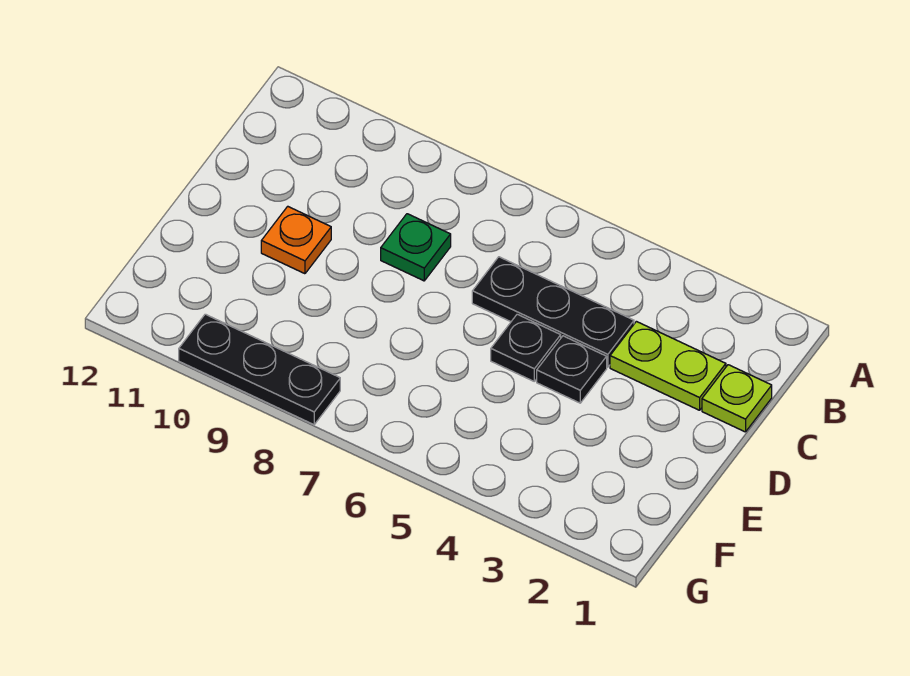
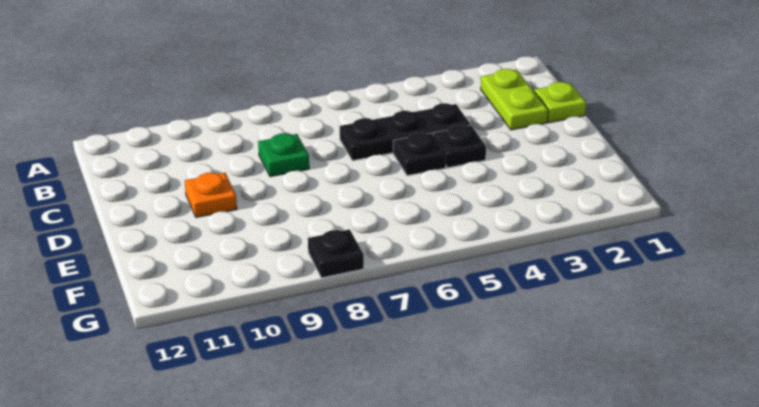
lime plate C2:C3 level 1 -> lime plate B2:C2 level 1
black plate G8:G10 level 1 -> black plate G8 level 1

